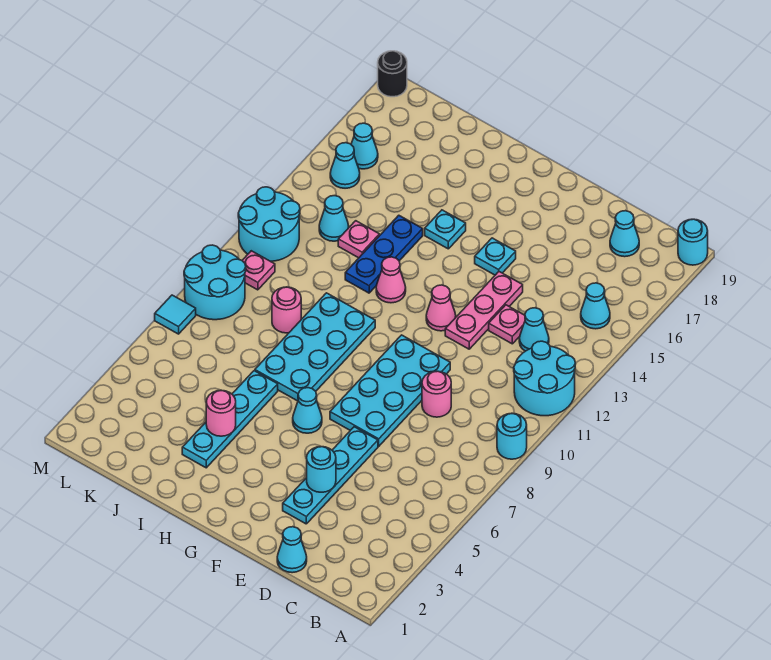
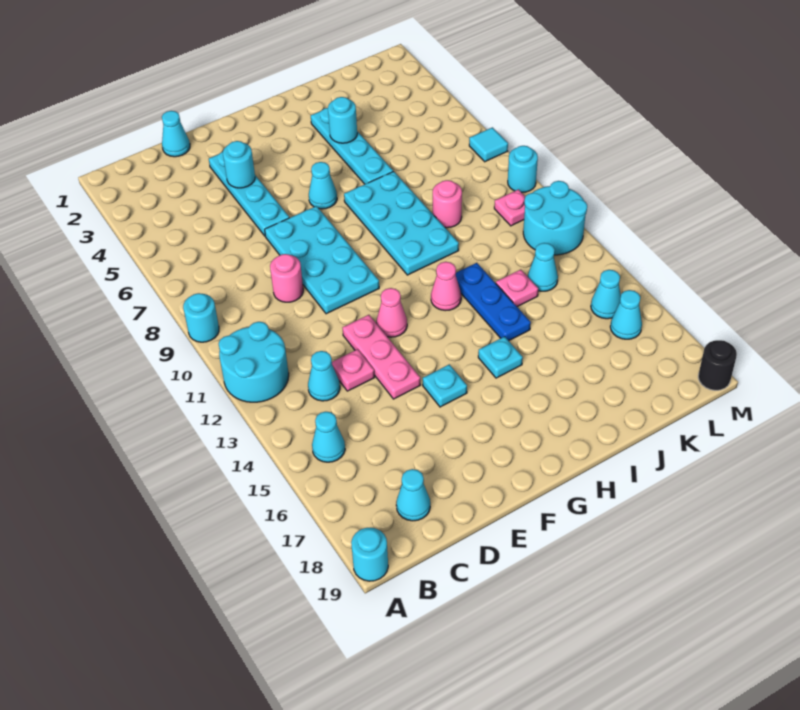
pink round brick I4 level 2 -> cyan round brick I4 level 2
cyan round brick L8:M9 level 1 -> cyan round brick M9 level 1

